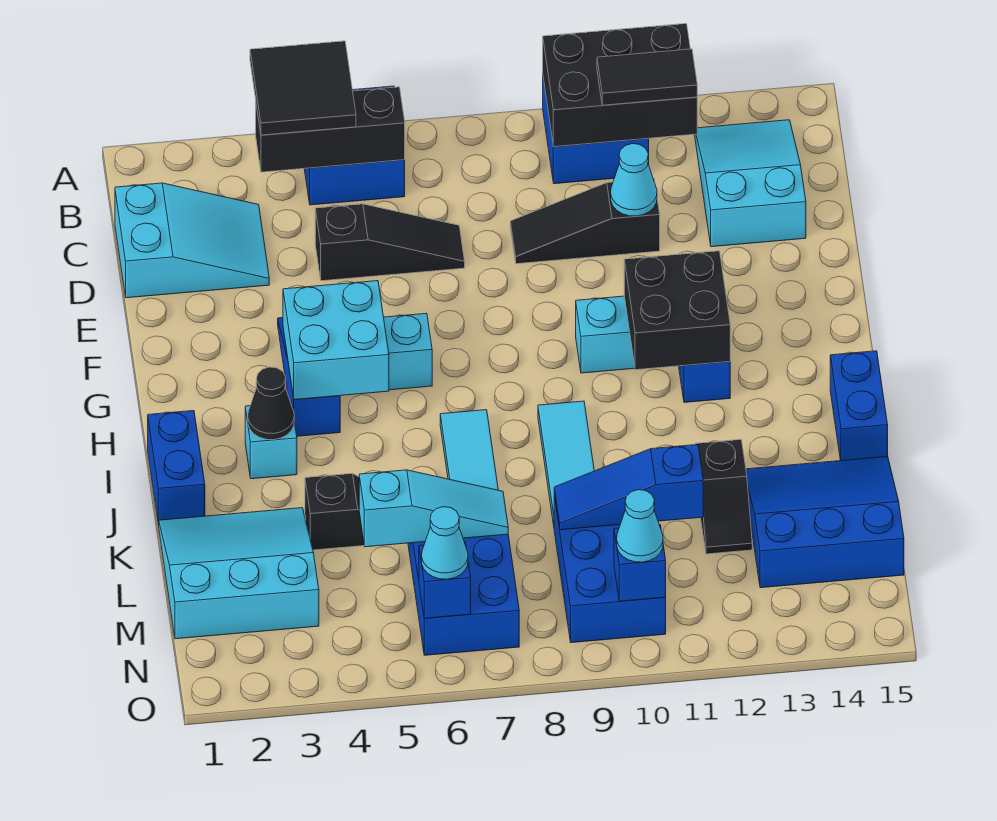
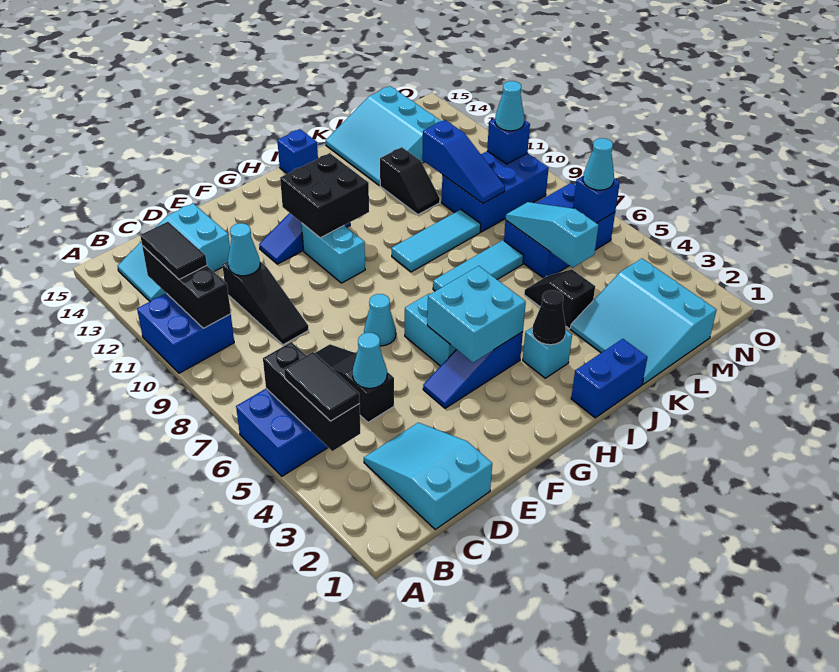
black tile A4:B5 level 3 -> black tile B4:B5 level 3
black brick A10:B12 level 2 -> black brick B10:B12 level 2
none -> cyan cone D5 level 2
none -> cyan cone F7 level 1
blue brick I15:J15 level 1 -> blue brick I15 level 1
black slope K12:L12 level 1 top K -> black slope K11:K12 level 1 top 12
blue slope K13:M15 level 1 top M -> cyan slope K13:M15 level 1 top M

